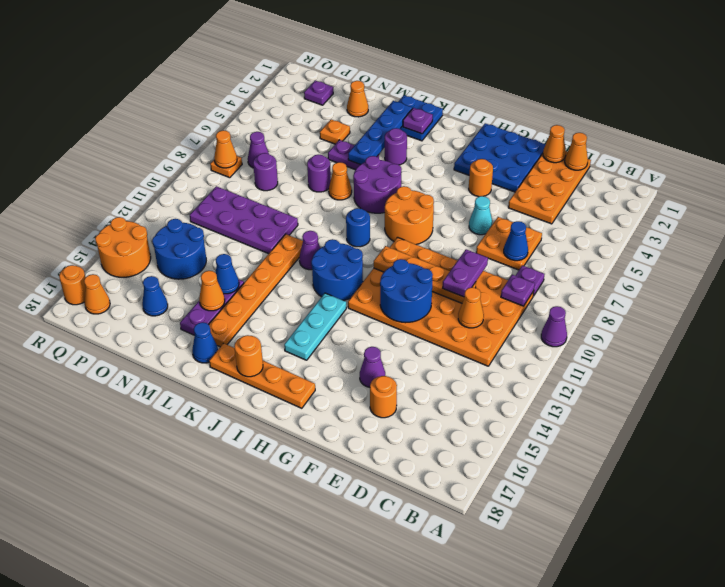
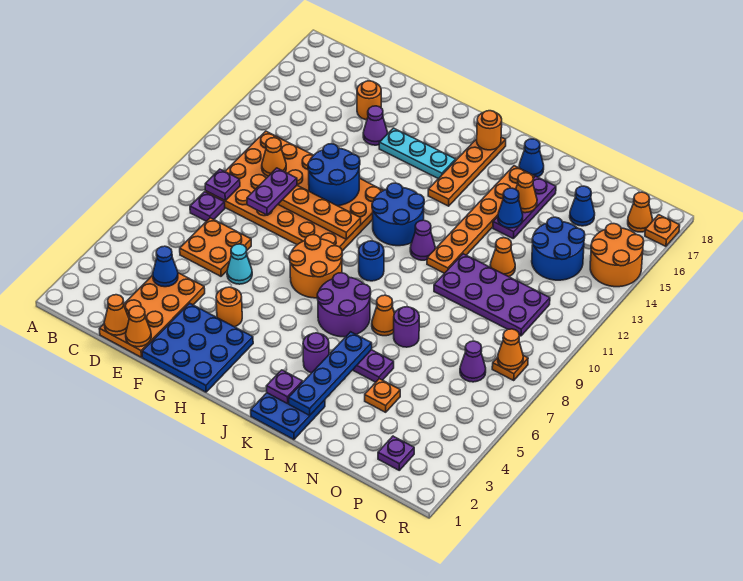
purple cone A10 level 1 -> none
blue cone D7 level 2 -> blue cone D4 level 2
orange plate H17:K17 level 1 -> orange plate J14:J17 level 1
cyan plate I13:I15 level 1 -> cyan plate G15:I15 level 1
orange cone N2 level 1 -> orange cone N12 level 1
purple round brick O8 level 1 -> none
orange round brick R17 level 1 -> orange plate R17 level 1

